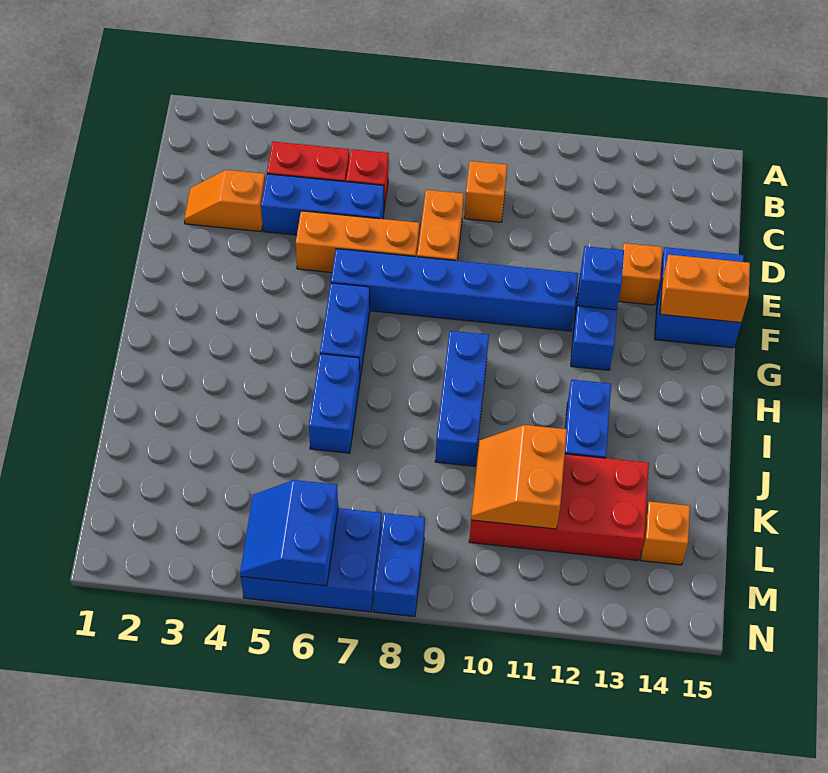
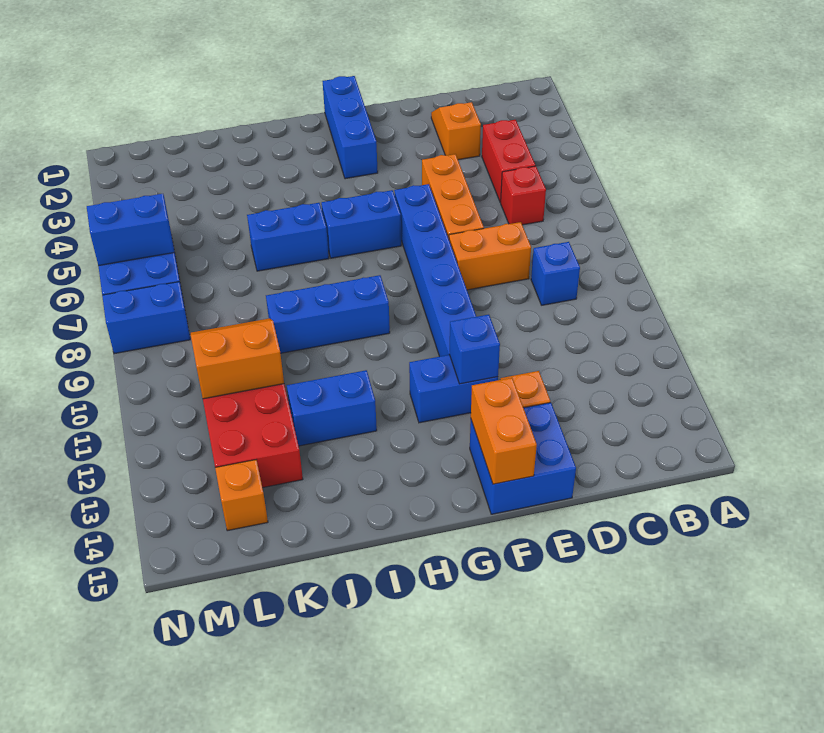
orange brick C9 level 1 -> blue brick C9 level 1
blue brick D4:D6 level 1 -> blue brick G1:G3 level 1

